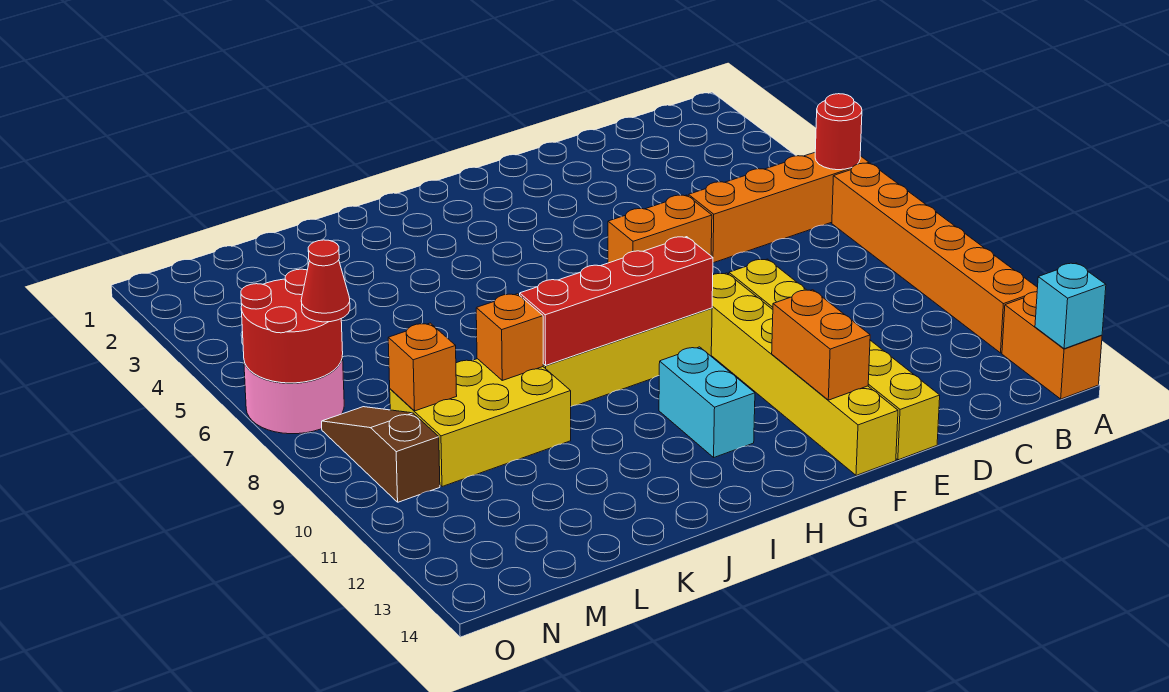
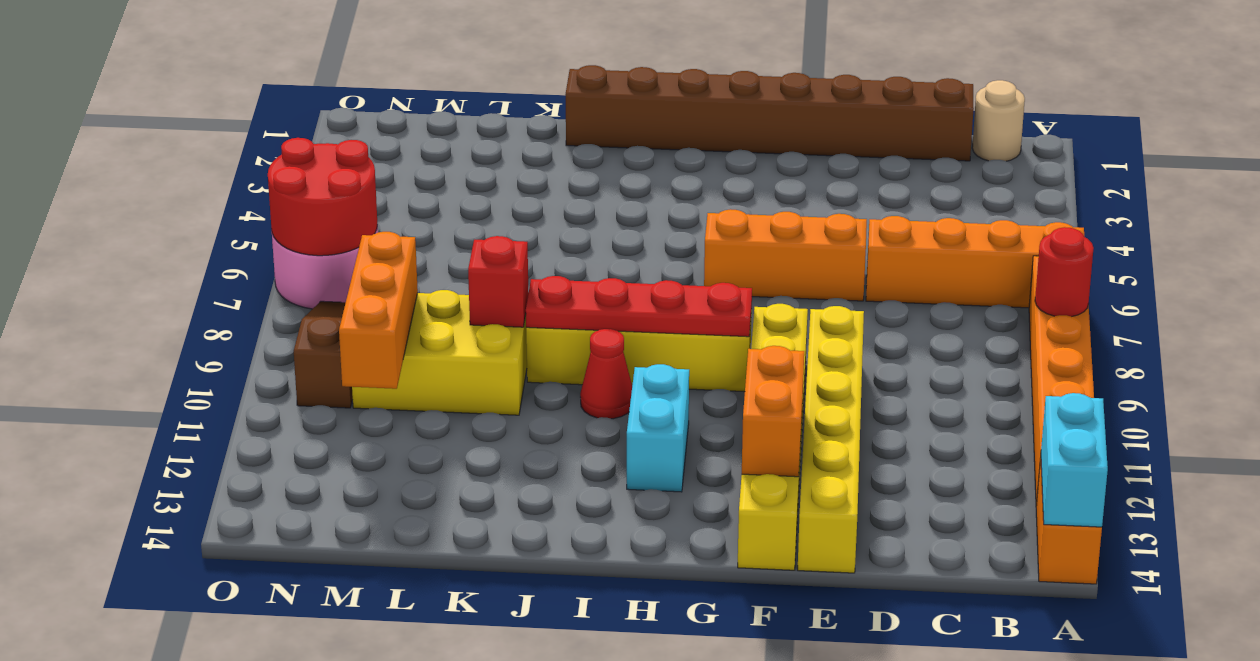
red round brick A6 level 2 -> red round brick A8 level 2
cyan brick A14 level 2 -> cyan brick A13:A14 level 2
none -> tan round brick B1 level 1
none -> brown brick C1:J1 level 1
orange brick E6:F6 level 1 -> orange brick E6:G6 level 1
red brick G9:J9 level 2 -> red plate G9:J9 level 2
orange brick K9 level 2 -> red brick K9 level 2
orange brick M9 level 2 -> orange brick M9:M11 level 2
red cone N7 level 3 -> red cone I10 level 1

